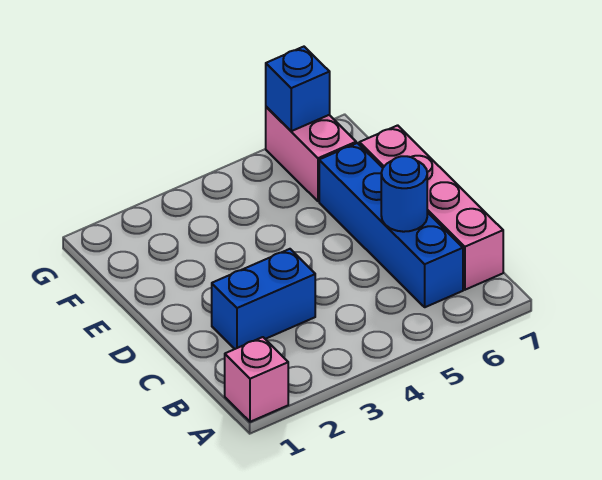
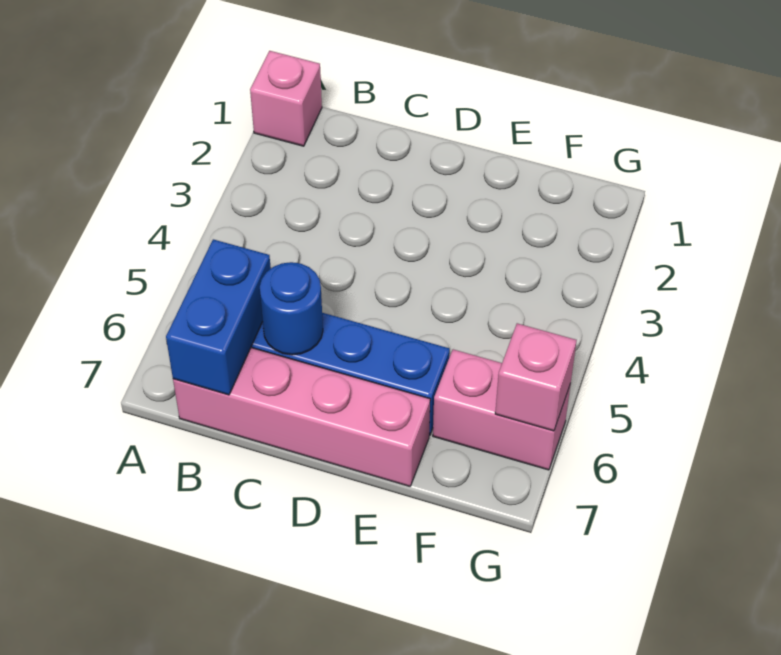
blue brick C2:C3 level 1 -> blue brick B6:B7 level 2
blue brick G6 level 2 -> pink brick G6 level 2

